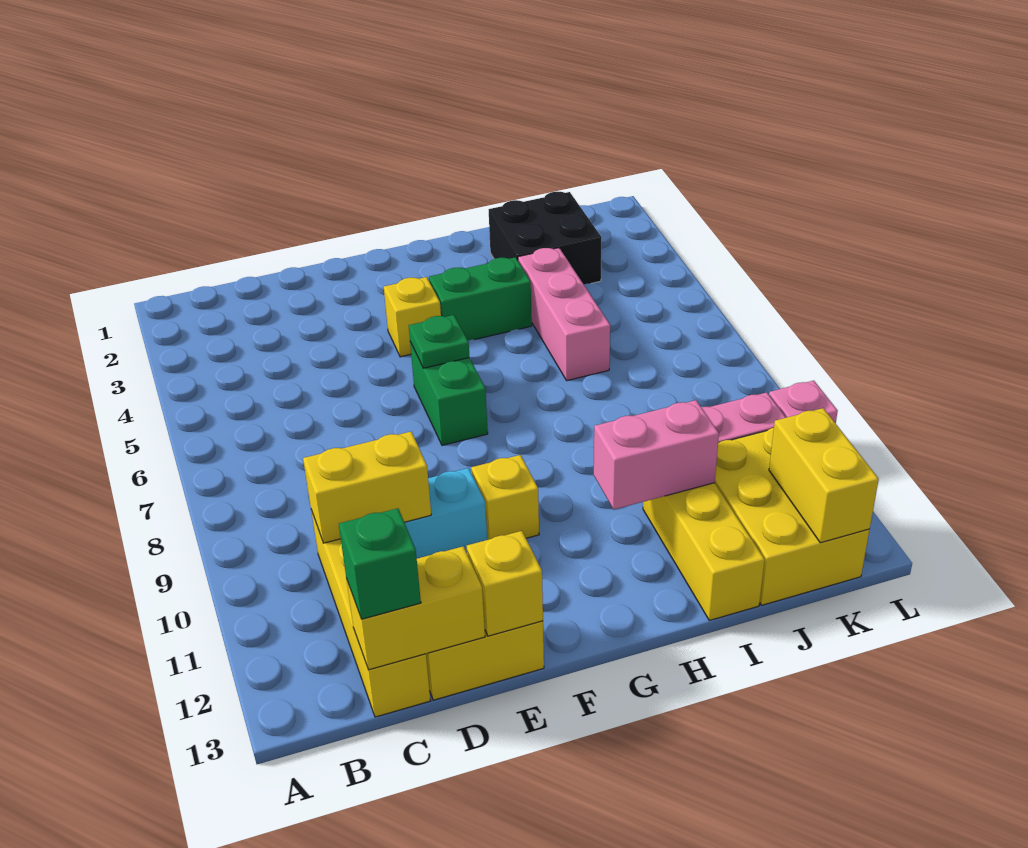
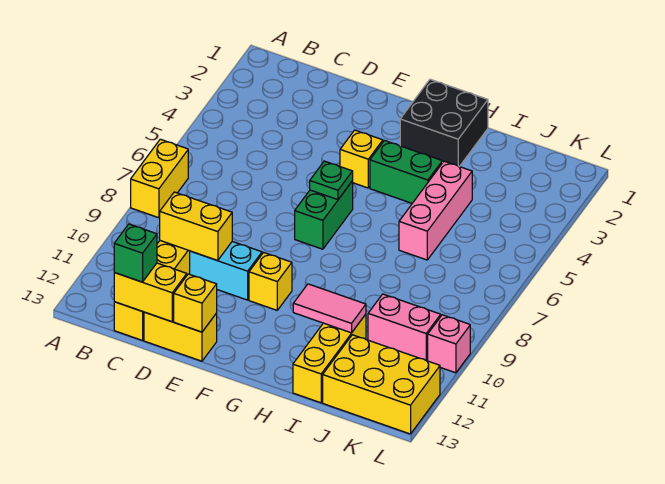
pink brick H11:I11 level 2 -> pink tile H11:I11 level 2
black brick I2:J3 level 1 -> black brick G1:H2 level 1
yellow brick J11:K13 level 1 -> yellow brick J12:L13 level 1
yellow brick K12:K13 level 2 -> yellow brick A7:A8 level 1

